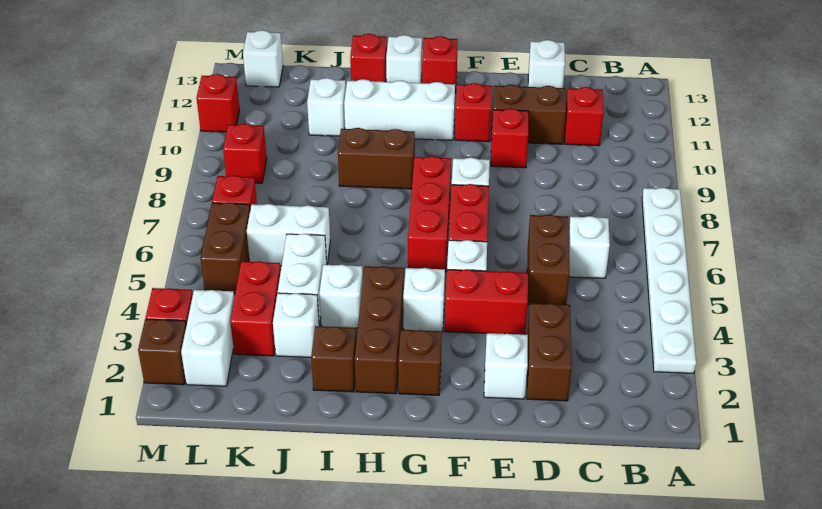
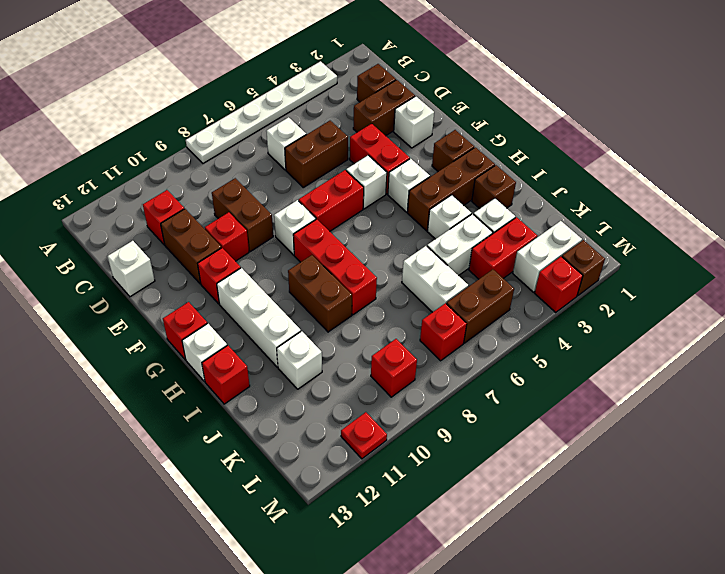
none -> brown brick C2 level 1
none -> brown brick D9:E9 level 1
red brick G6:G8 level 1 -> red brick G8:I8 level 1
white brick L13 level 1 -> none
red brick M11 level 1 -> red plate M11 level 1

